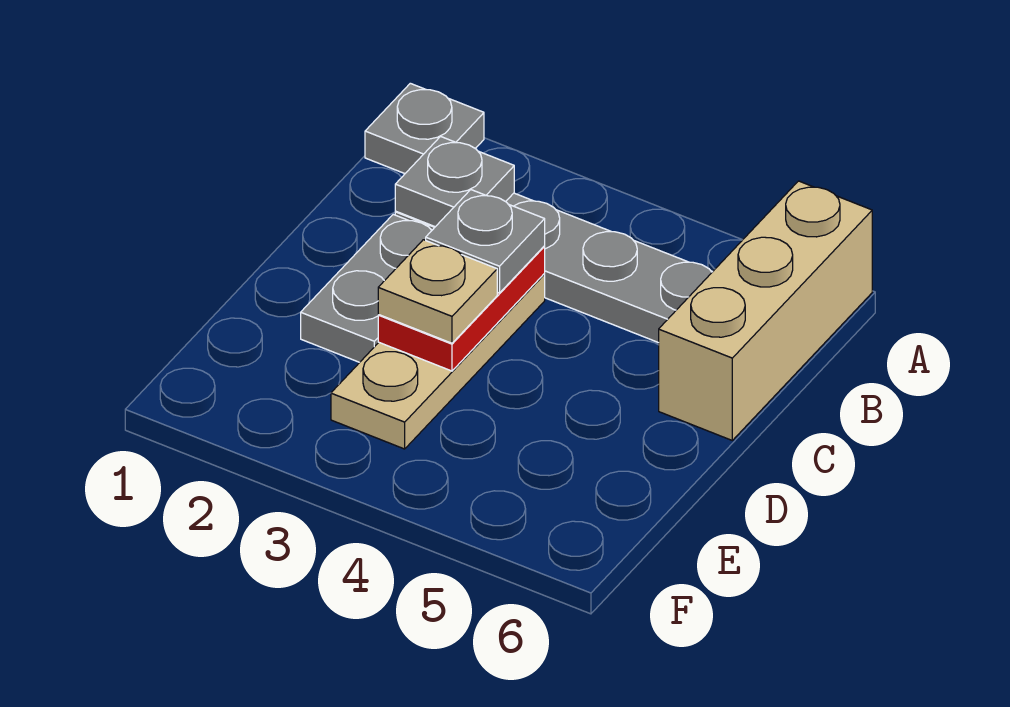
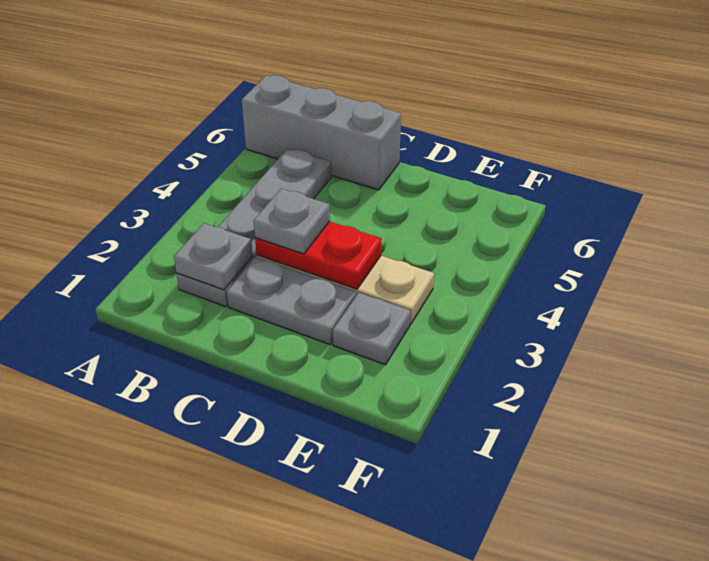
grey plate A1 level 1 -> grey plate E2 level 1
tan brick A6:C6 level 1 -> grey brick A6:C6 level 1
tan plate D3 level 3 -> none

